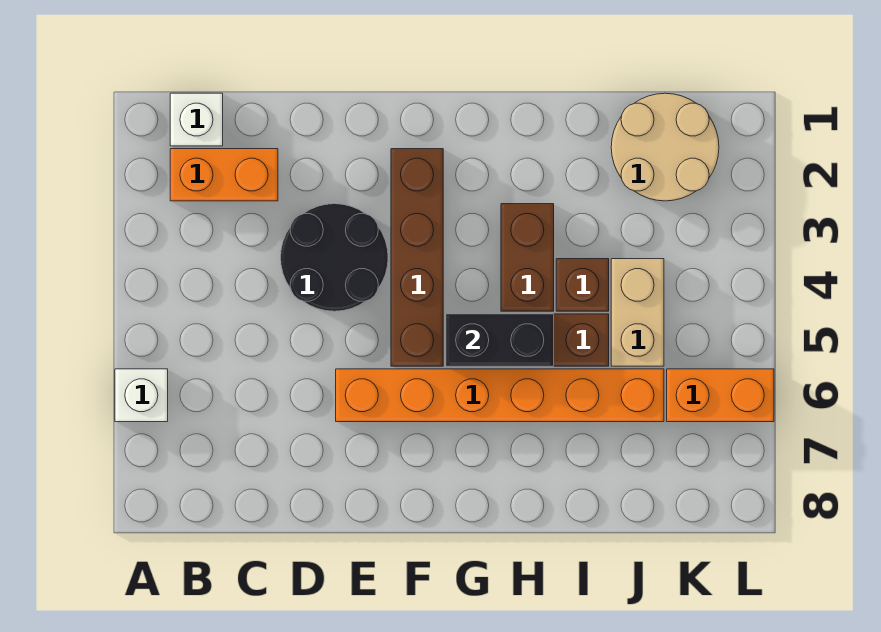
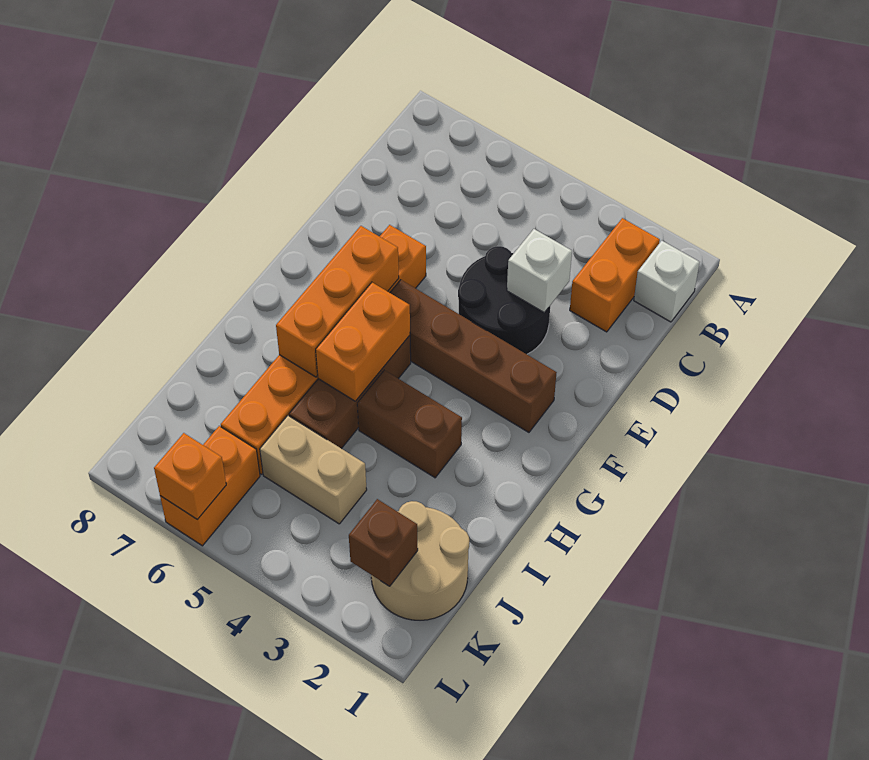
white brick A6 level 1 -> white brick D3 level 2
none -> orange brick F6:H6 level 2
black brick G5:H5 level 2 -> orange brick G5:H5 level 2
brown brick I4 level 1 -> brown brick K2 level 2
none -> orange brick L6 level 2

